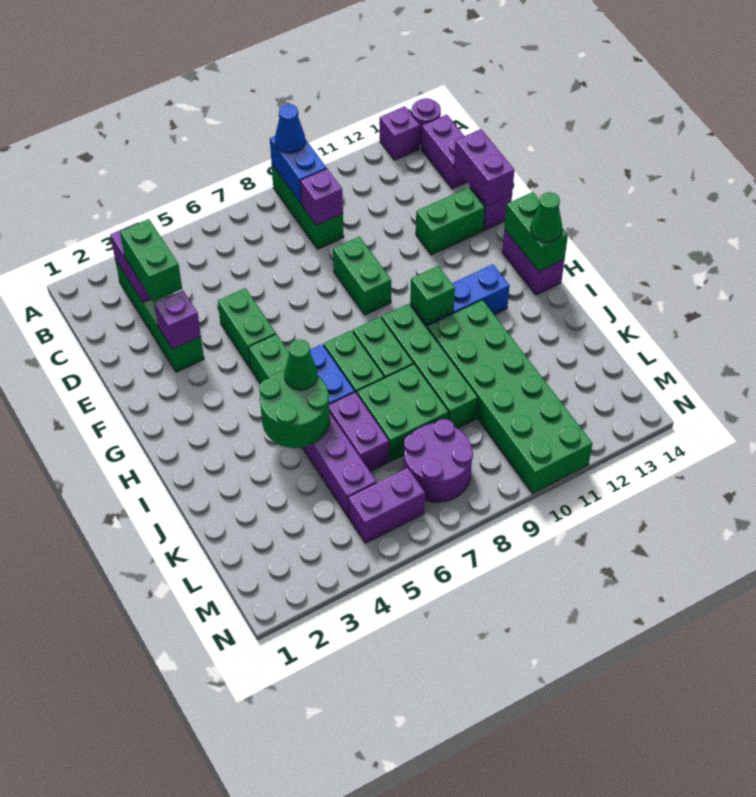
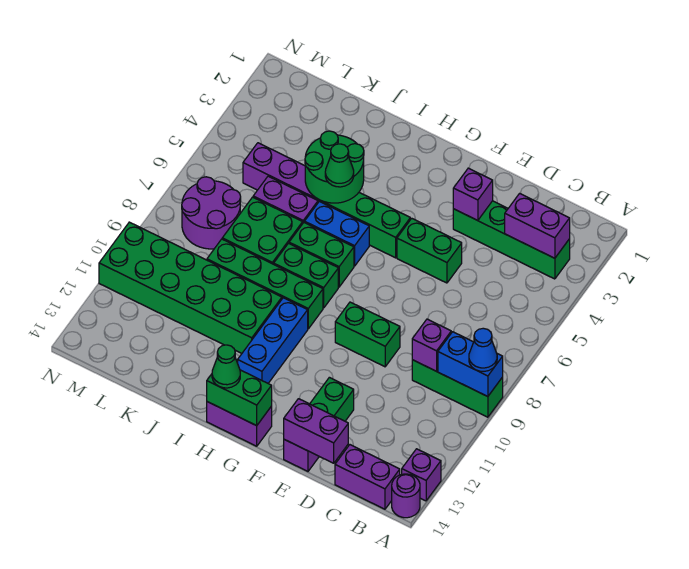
green brick C3:D3 level 3 -> none
green brick H10 level 2 -> none
purple brick M5:M6 level 1 -> none

